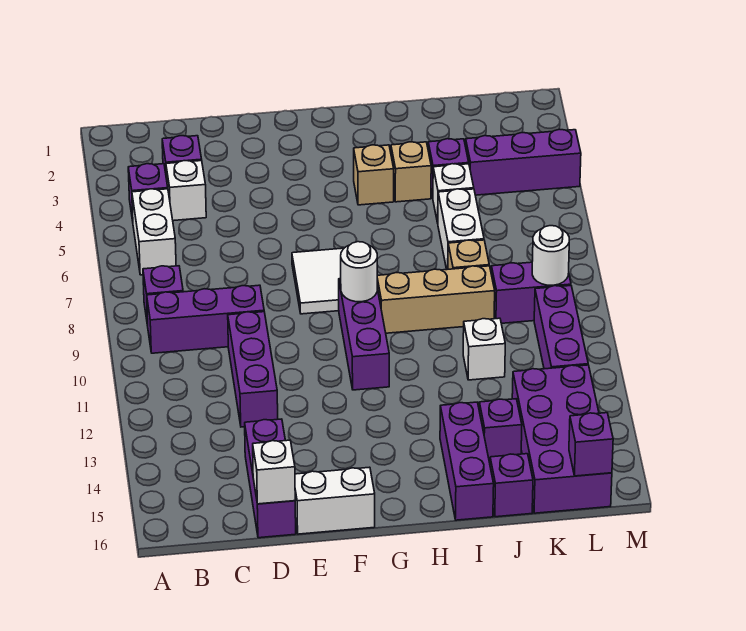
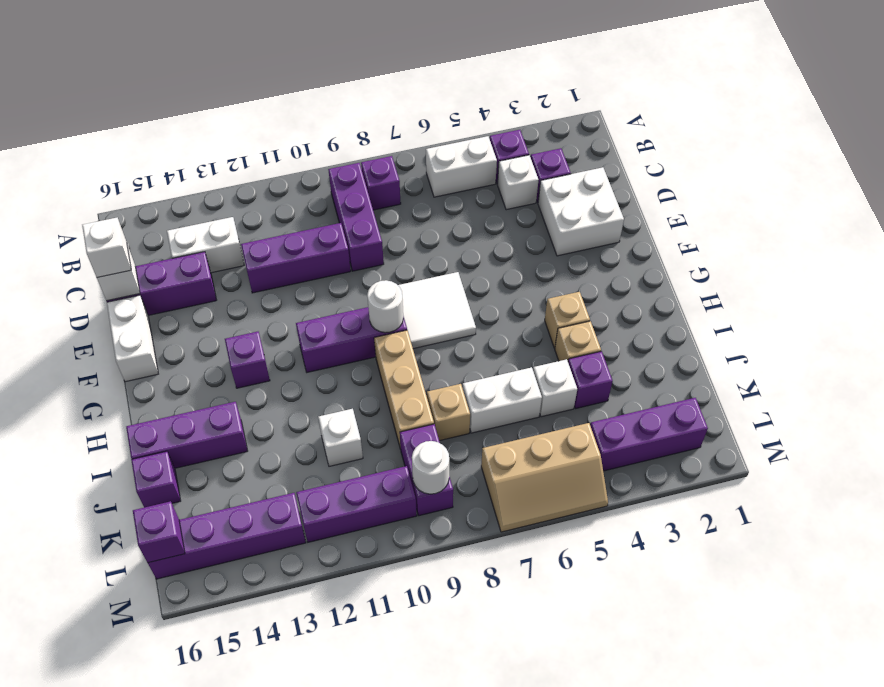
none -> white brick C13:C14 level 1
none -> white brick D2:E3 level 1
none -> white brick D16 level 3
purple brick J14 level 1 -> purple brick G13 level 1
purple brick K4:M4 level 1 -> purple brick L2:L4 level 1
purple brick K13:L16 level 1 -> purple brick L13:L16 level 1
none -> tan slope L5:M7 level 1 top L

